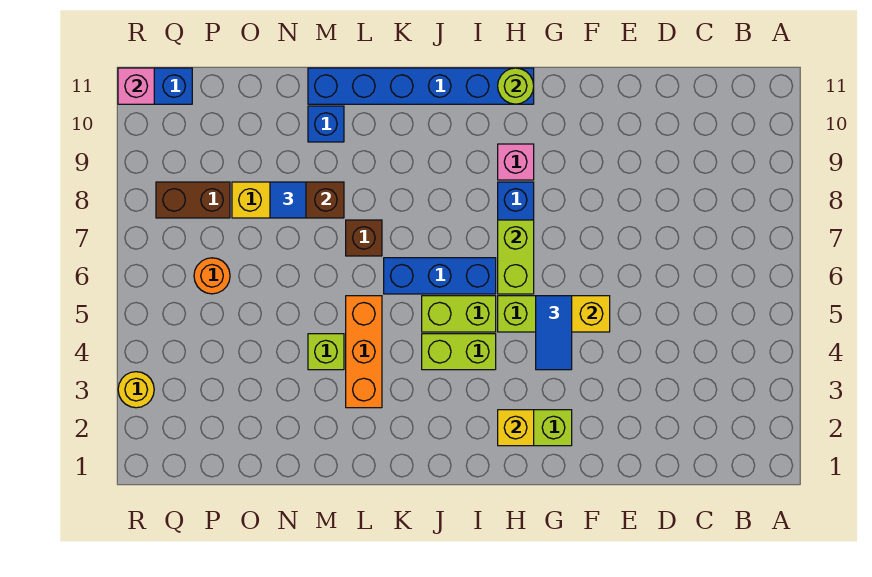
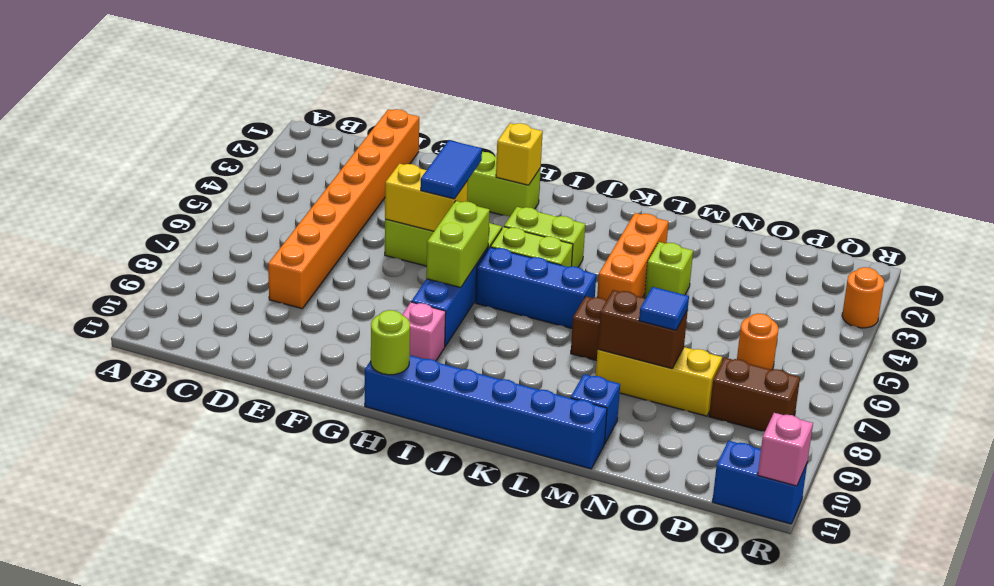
none -> orange brick D1:D8 level 1
yellow round brick R3 level 1 -> orange round brick R3 level 1

